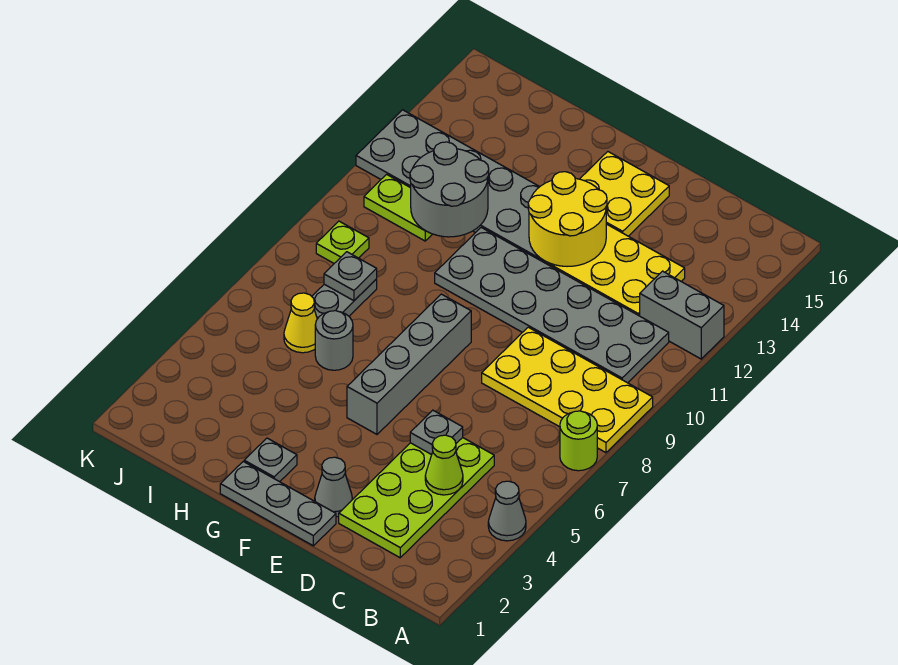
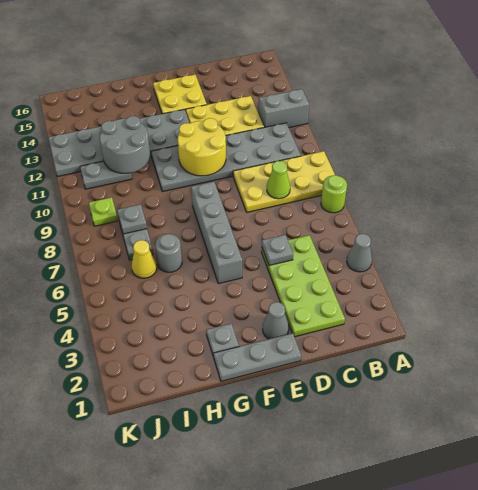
lime cone C4 level 2 -> lime cone C8 level 2
yellow round brick E12:F13 level 2 -> yellow round brick E10:F11 level 2
lime plate I11:J11 level 1 -> grey plate I11:J11 level 1

